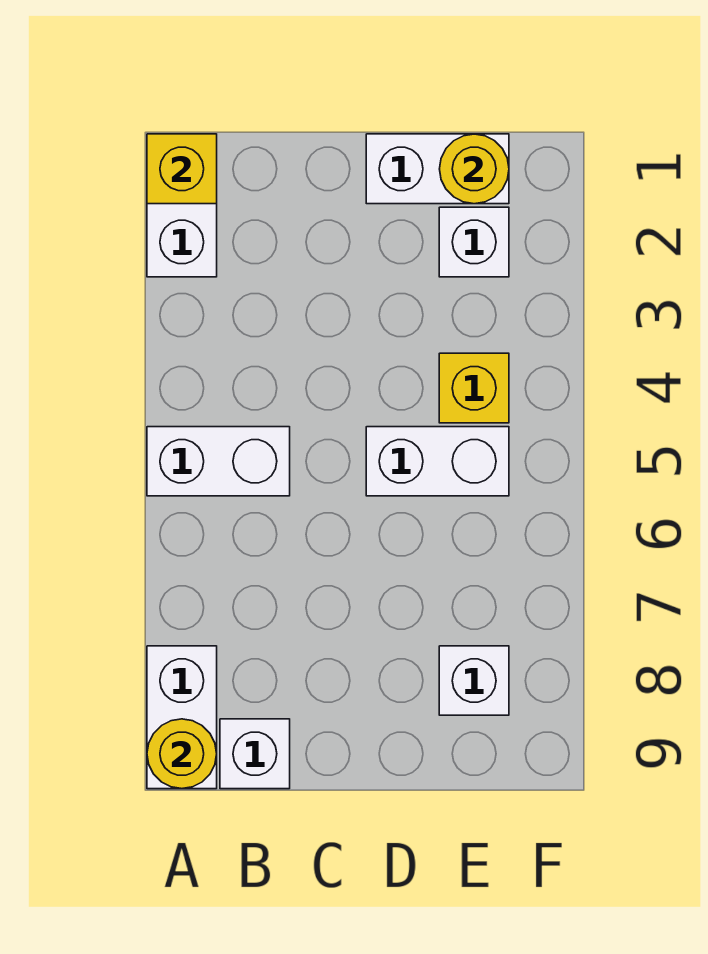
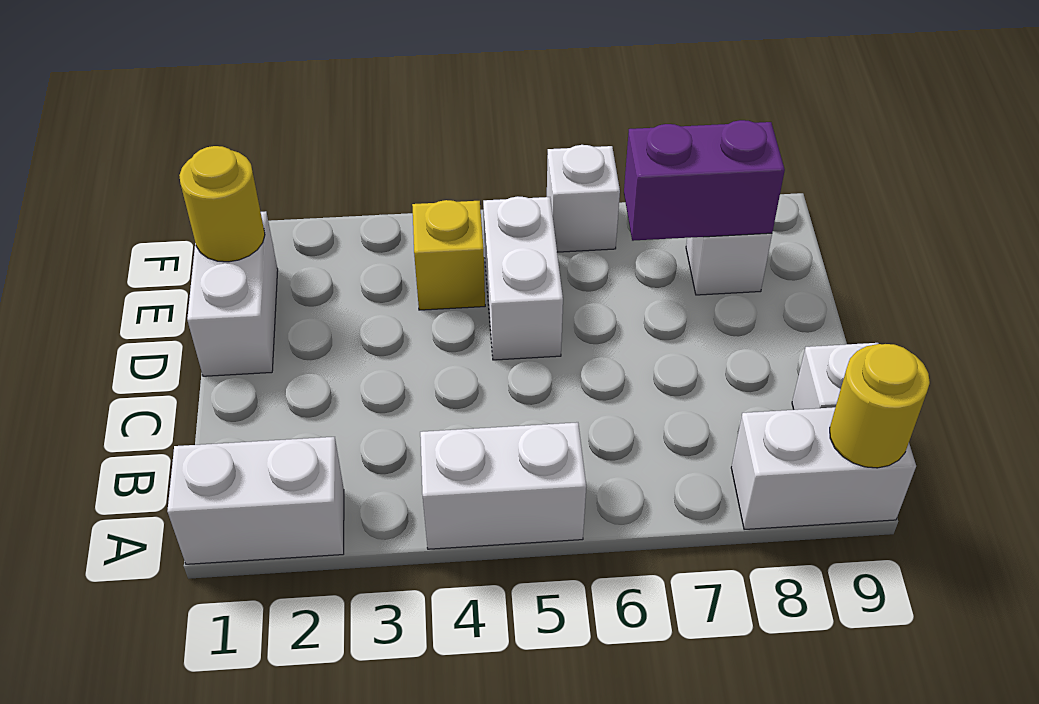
yellow brick A1 level 2 -> none
white brick A5:B5 level 1 -> white brick A4:A5 level 1
white brick E2 level 1 -> white brick F6 level 1
none -> purple brick E7:E8 level 2

